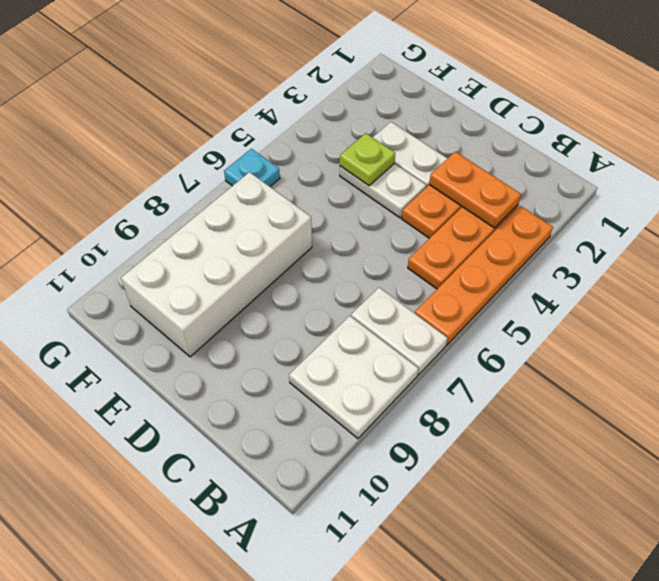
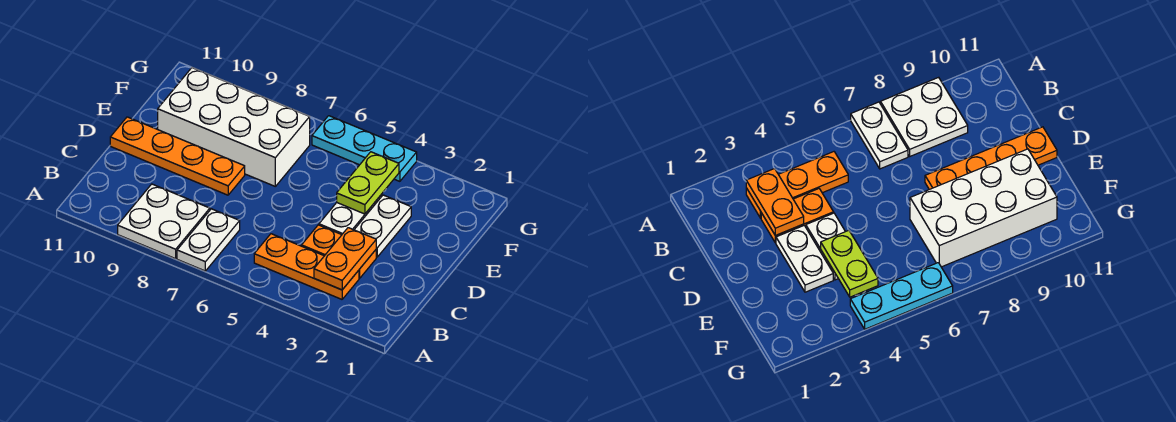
orange plate A3:A6 level 1 -> orange plate D8:D11 level 1
lime plate E4 level 2 -> lime plate E4:F4 level 2
cyan plate G6 level 1 -> cyan plate G4:G6 level 1

